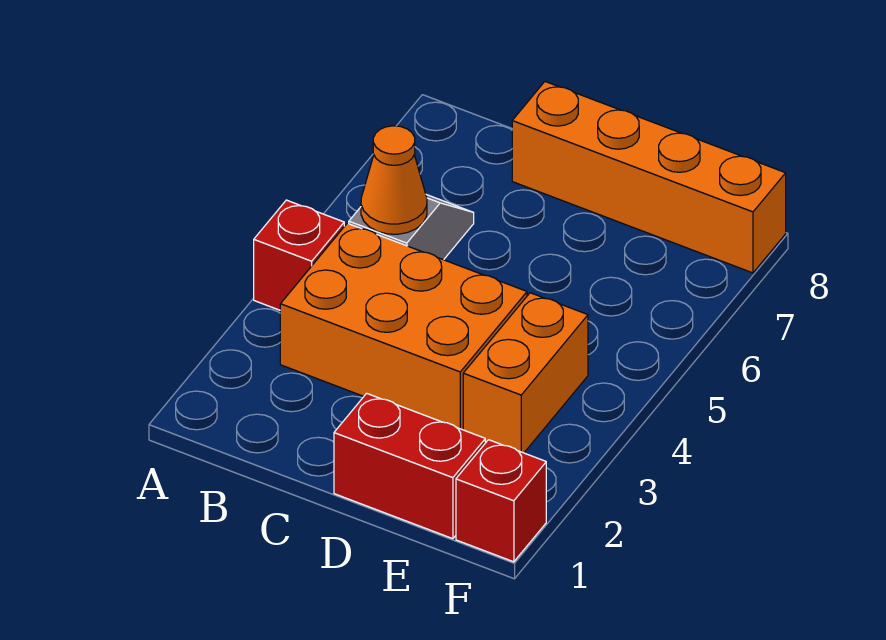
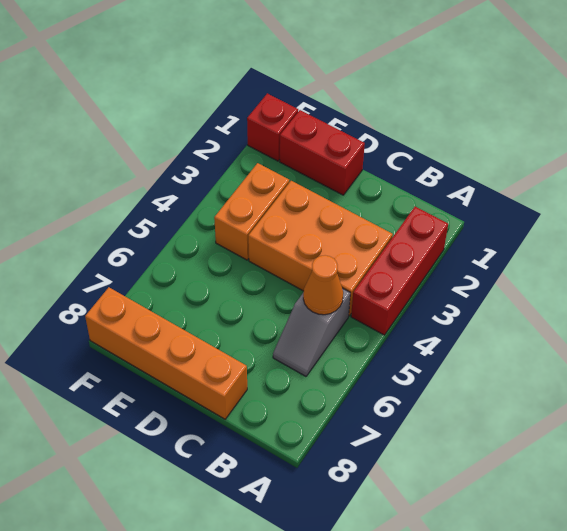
red brick A4 level 1 -> red brick A2:A4 level 1

